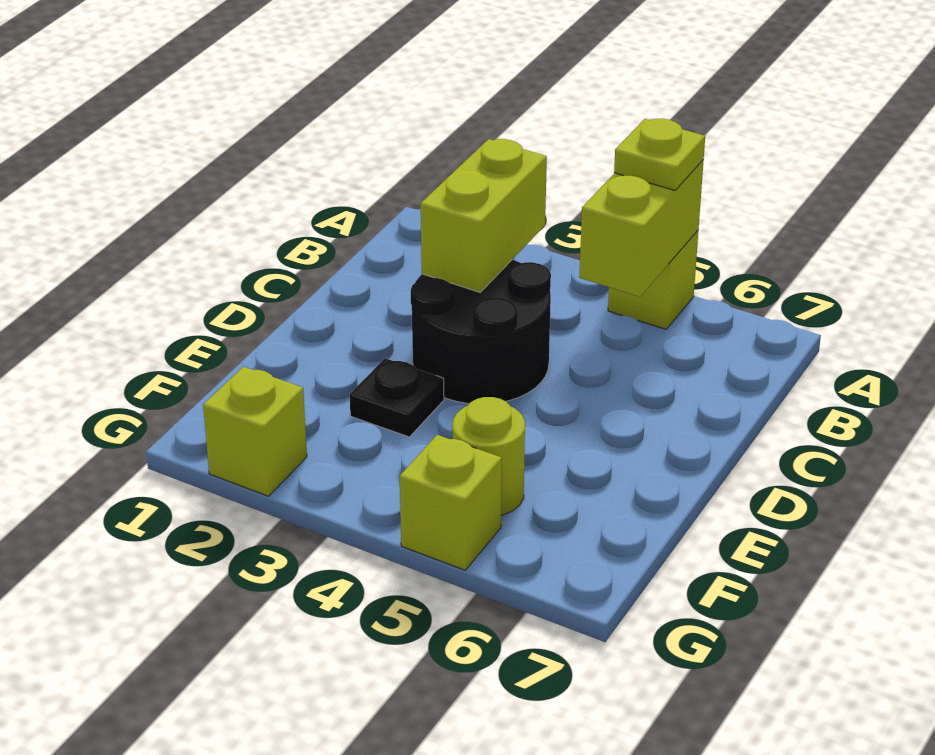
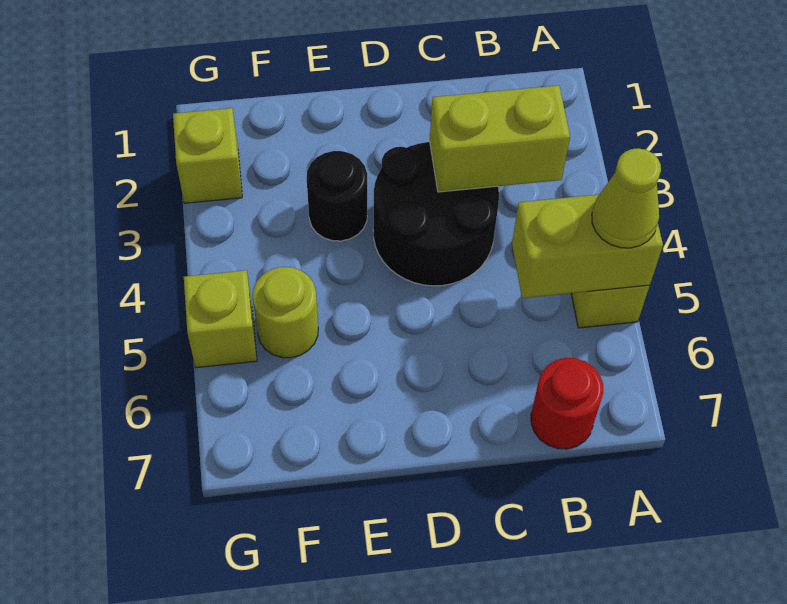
lime plate A5 level 3 -> lime cone A5 level 3
none -> red round brick B7 level 1
black plate E3 level 1 -> black round brick E3 level 1

